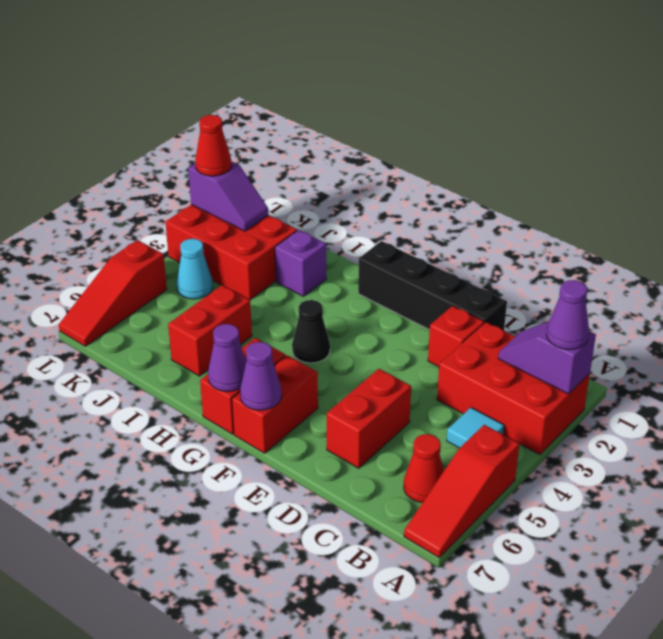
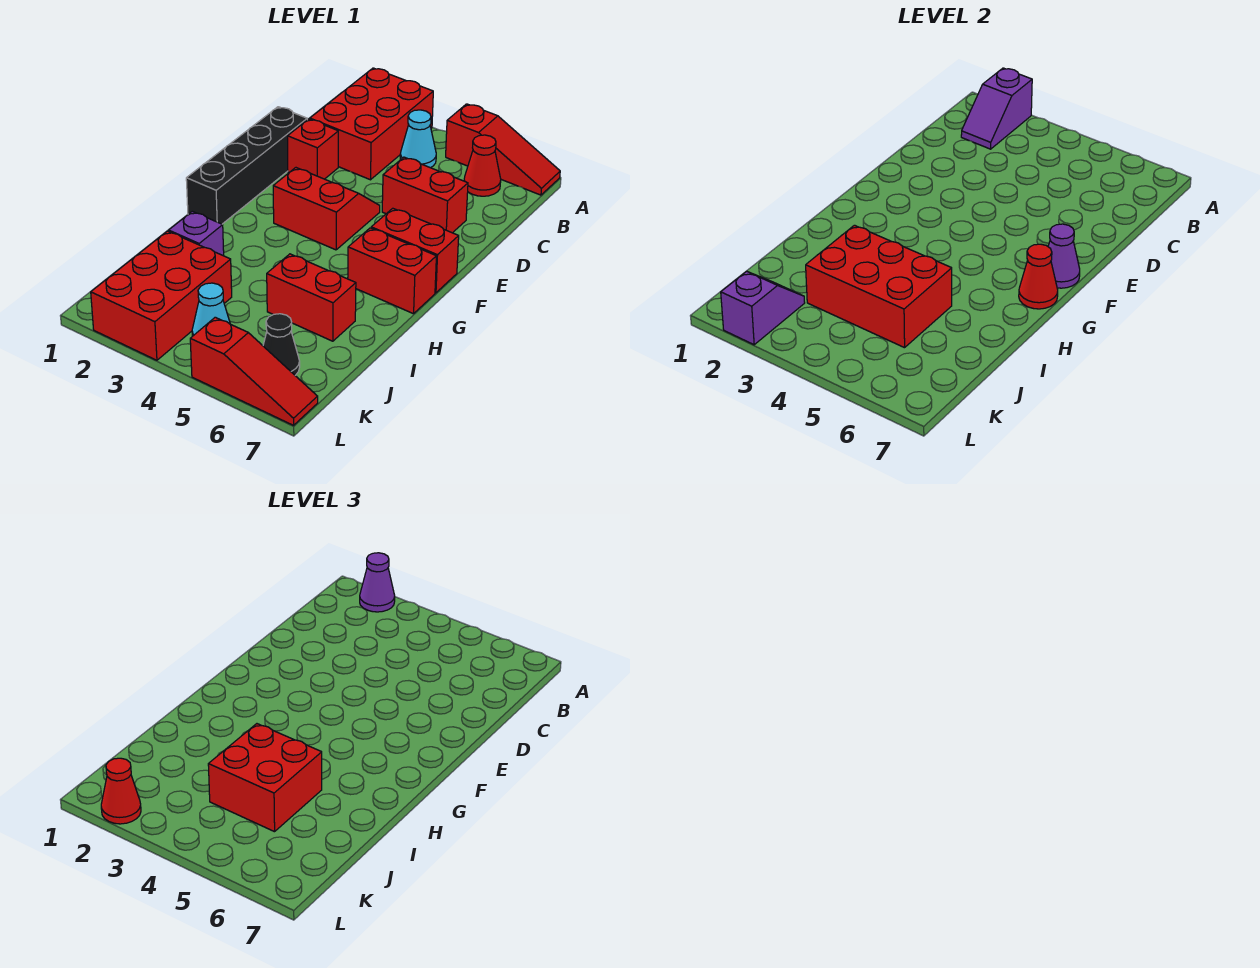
cyan tile B4 level 1 -> cyan cone B4 level 1
none -> red slope E3:F4 level 1 top F
black cone G4 level 1 -> black cone K6 level 1
purple cone G7 level 2 -> red cone G7 level 2
none -> red brick I3:J5 level 2
none -> red brick I4:J5 level 3

